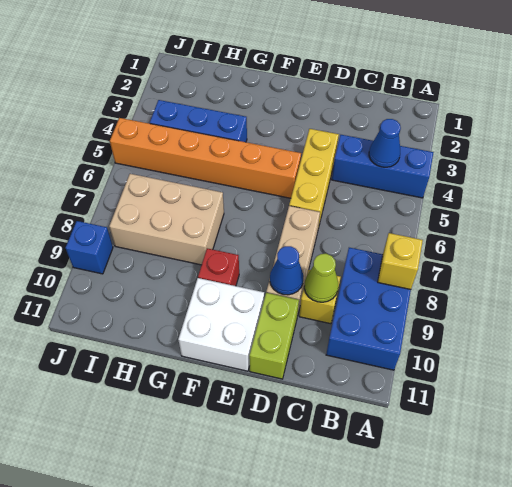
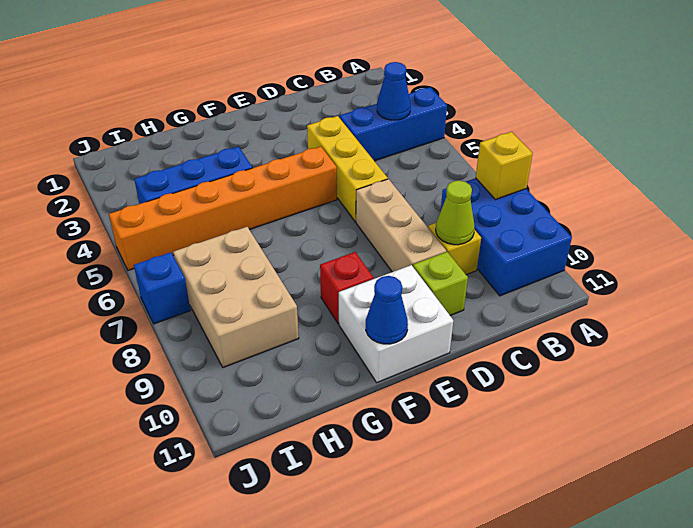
blue cone D9 level 2 -> blue cone F11 level 2
lime brick D10:D11 level 1 -> lime brick D10 level 1
tan brick G7:I8 level 1 -> tan brick H7:I9 level 1
blue brick J9 level 1 -> blue brick J7 level 1

